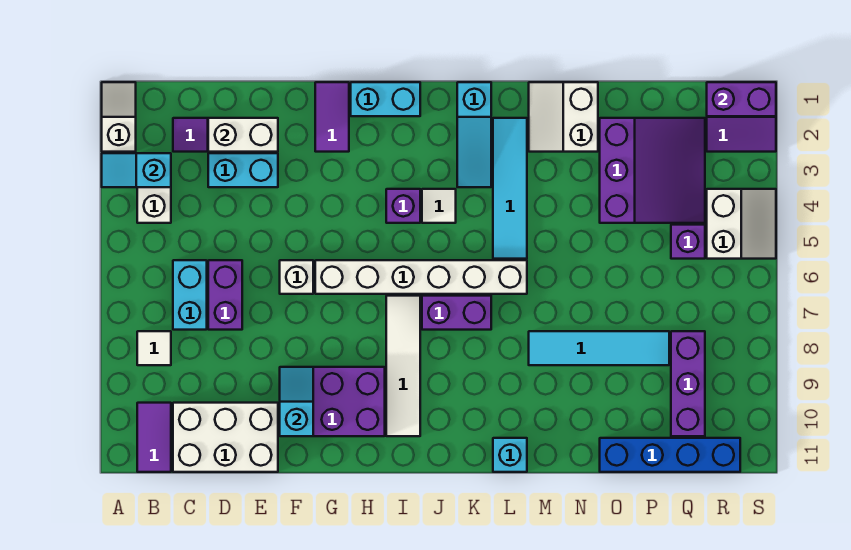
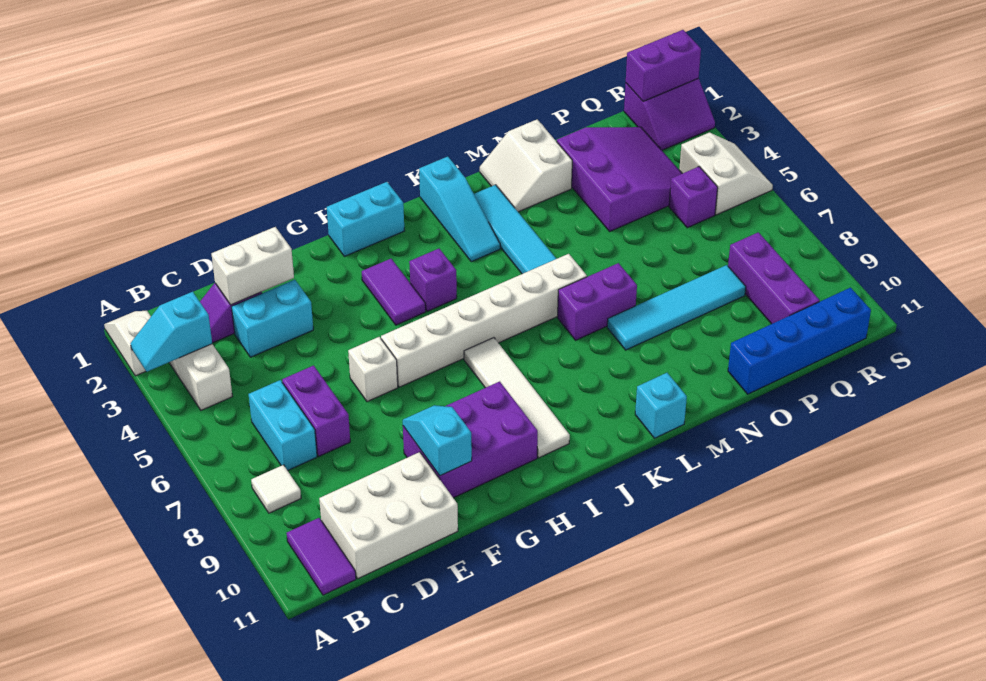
purple tile G1:G2 level 1 -> purple tile H3:H4 level 1
white tile J4 level 1 -> none
purple brick J7:K7 level 1 -> purple brick L7:M7 level 1

